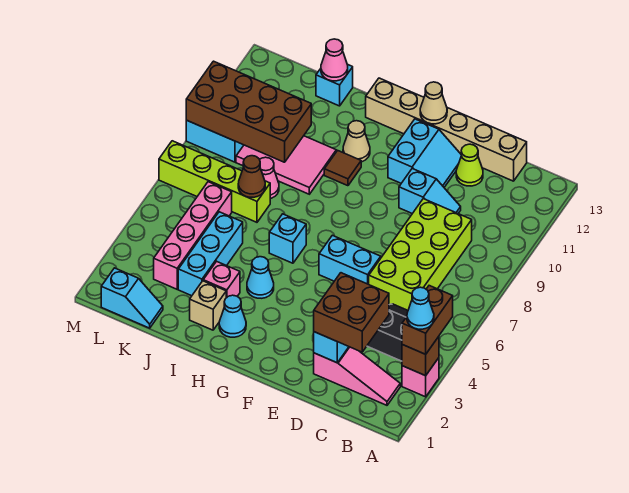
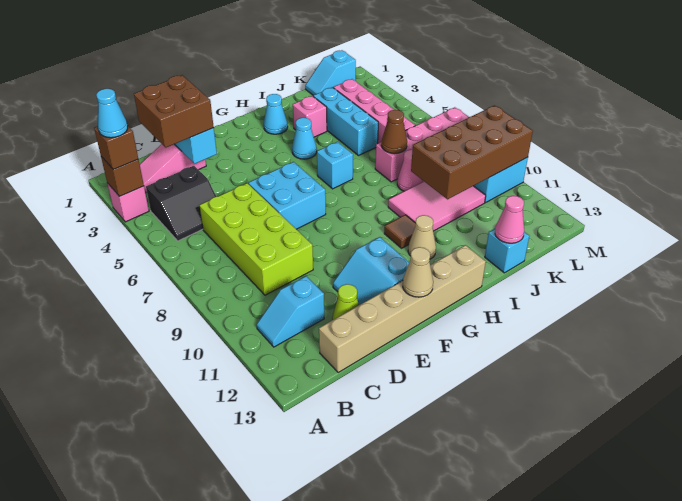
brown brick A3:A4 level 3 -> brown brick A3 level 3
cyan slope D10:E10 level 1 top E -> cyan slope B11:C11 level 1 top C
cyan brick E6:F6 level 1 -> cyan brick E6:F7 level 1
tan brick I2 level 1 -> none
lime brick J7:M7 level 1 -> pink brick J7:M7 level 1

